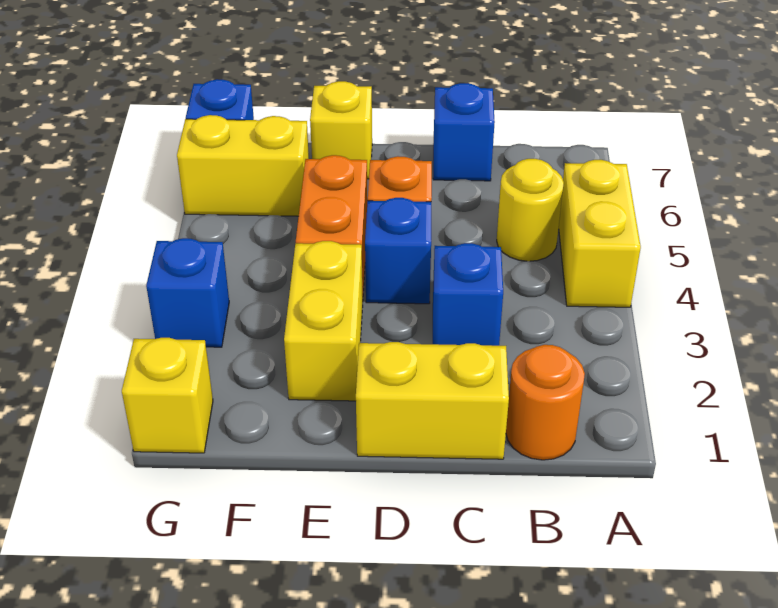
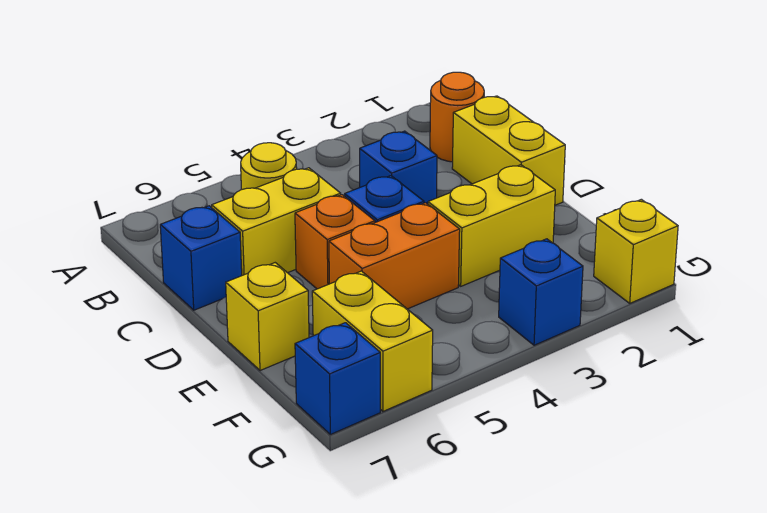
yellow brick A4:A5 level 1 -> yellow brick C5:C6 level 1

